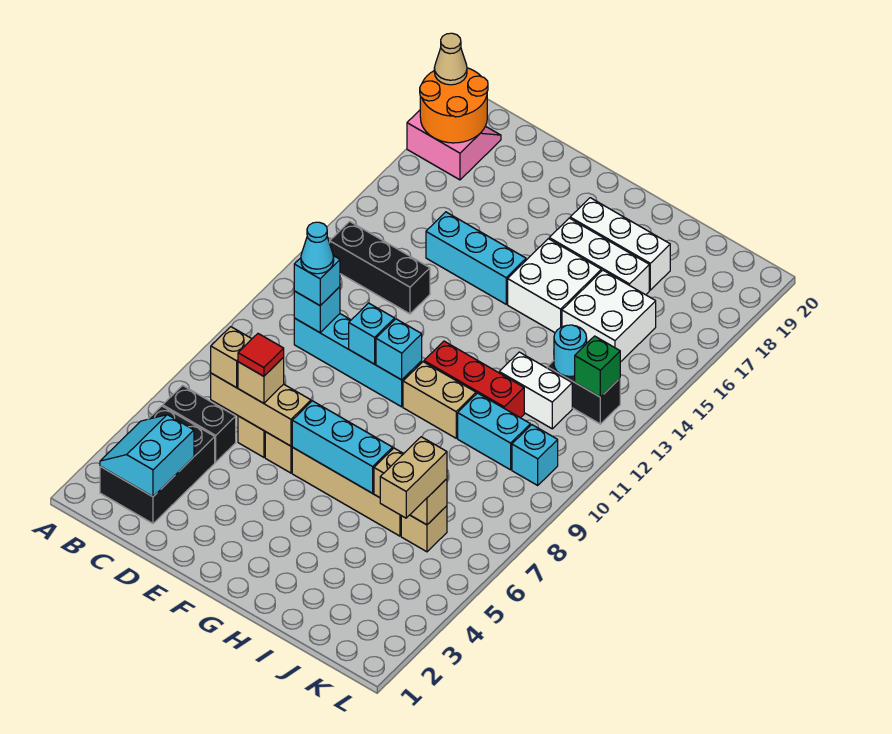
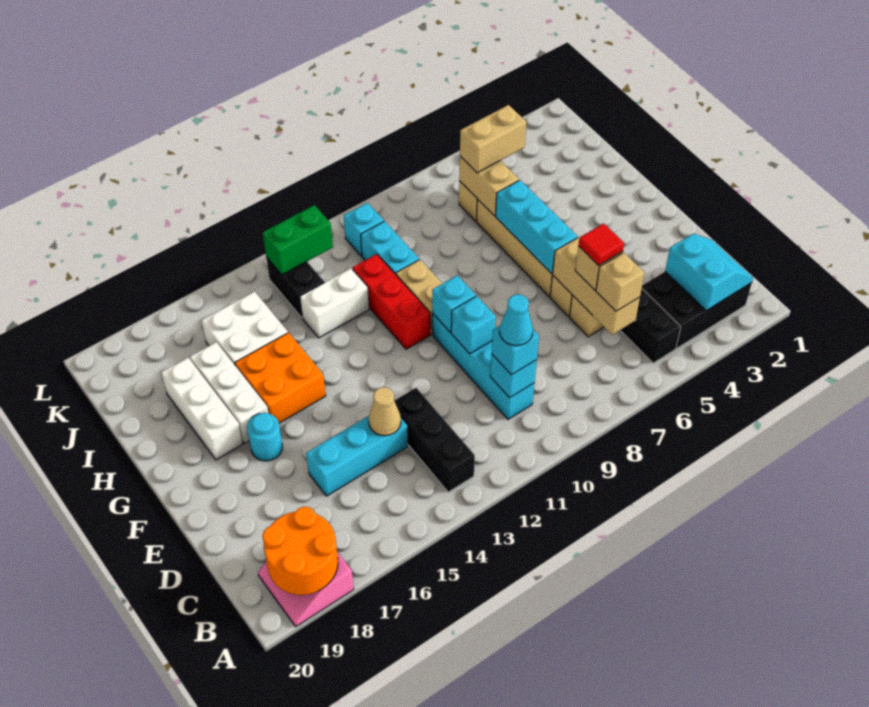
tan cone A19 level 3 -> tan cone D14 level 2
cyan slope B2:C3 level 2 top C -> cyan slope B2:C3 level 2 top 3
cyan brick D15:F15 level 1 -> cyan brick D14:D16 level 1
white brick G15:H16 level 1 -> orange brick G15:H16 level 1
white brick I12:J12 level 1 -> white brick I12:I13 level 1
cyan round brick J13 level 2 -> cyan round brick F17 level 1
green brick K13 level 2 -> green brick K12:K13 level 2

